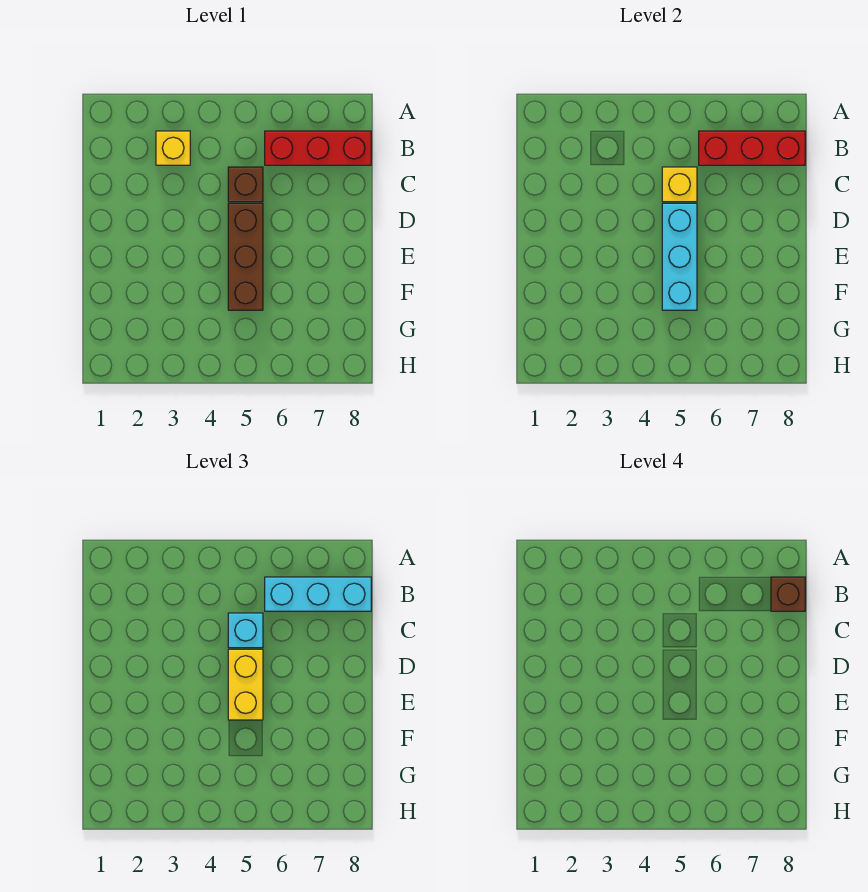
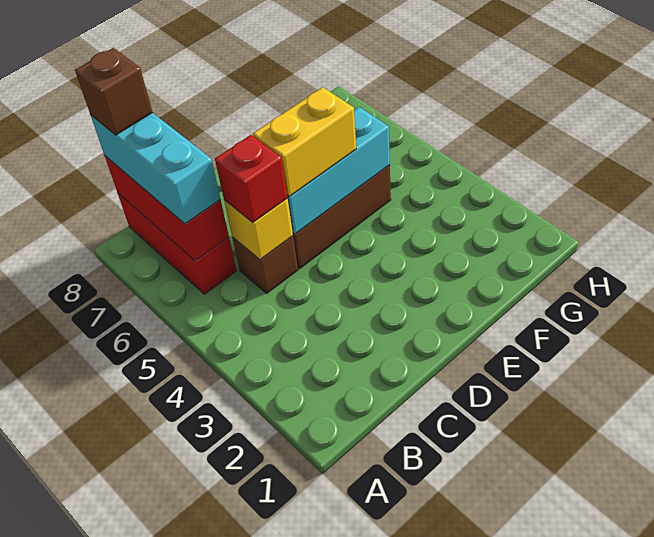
yellow brick B3 level 1 -> none
cyan brick C5 level 3 -> red brick C5 level 3

